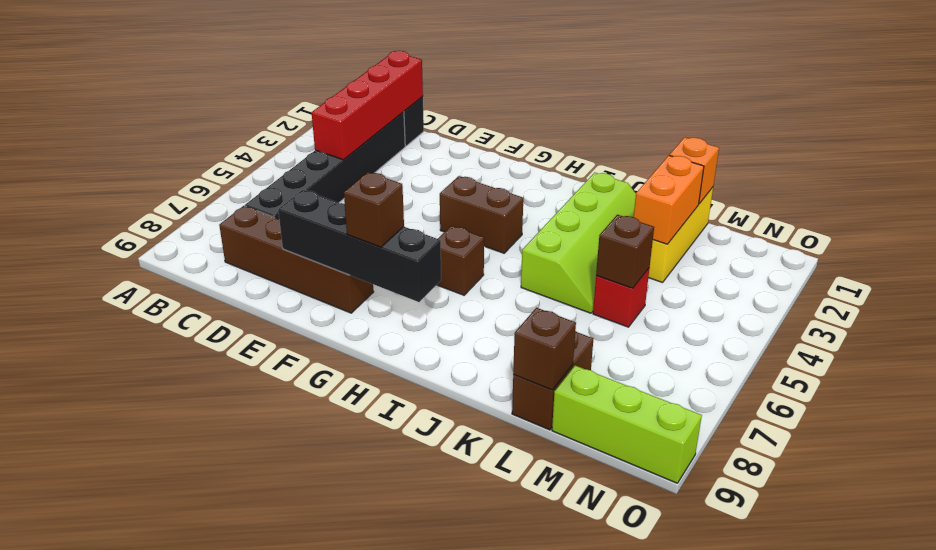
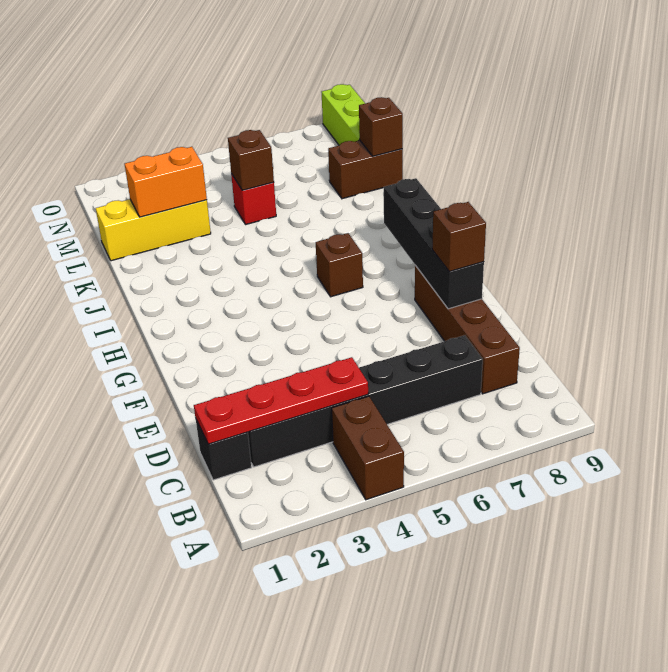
red brick C1:C4 level 2 -> red plate C1:C4 level 2
brown brick G4:H4 level 1 -> brown brick A4:B4 level 1
brown brick G8 level 3 -> brown brick E8 level 3
lime slope J2:K5 level 1 top J -> none
orange brick L1 level 2 -> none

